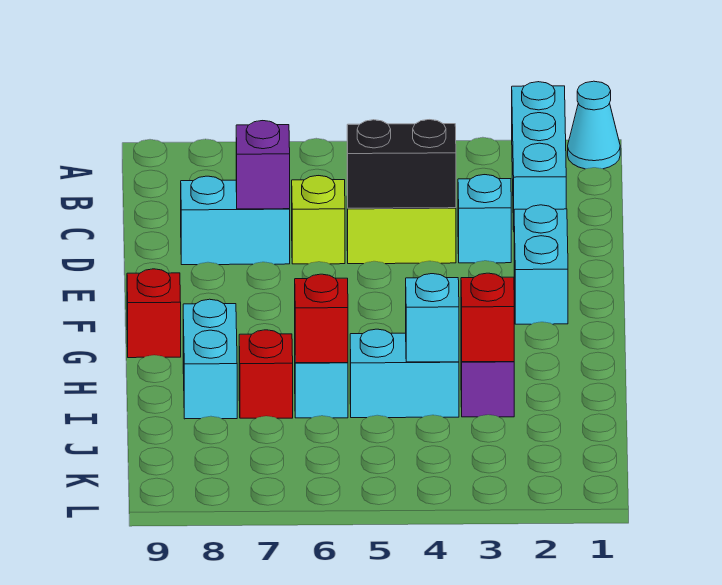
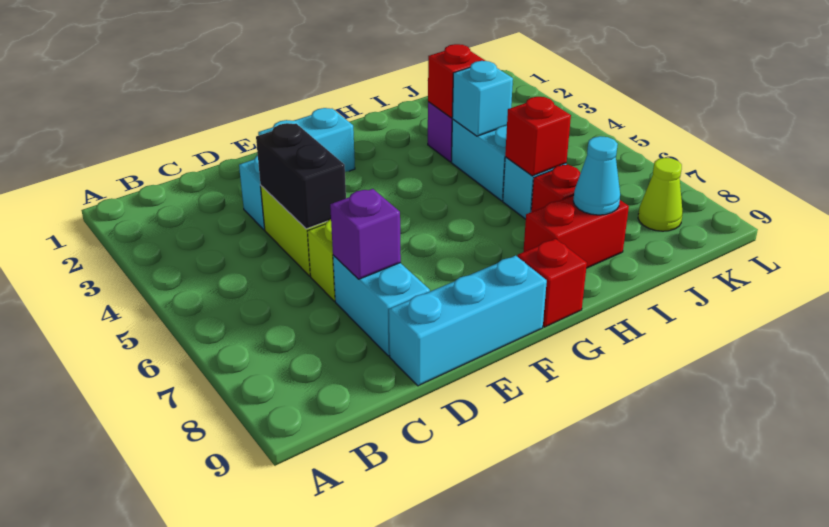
cyan cone A1 level 1 -> cyan cone I8 level 2
cyan brick A2:C2 level 1 -> cyan brick D9:F9 level 1
cyan brick H8:I8 level 1 -> red brick H8:I8 level 1
none -> lime cone K8 level 1

